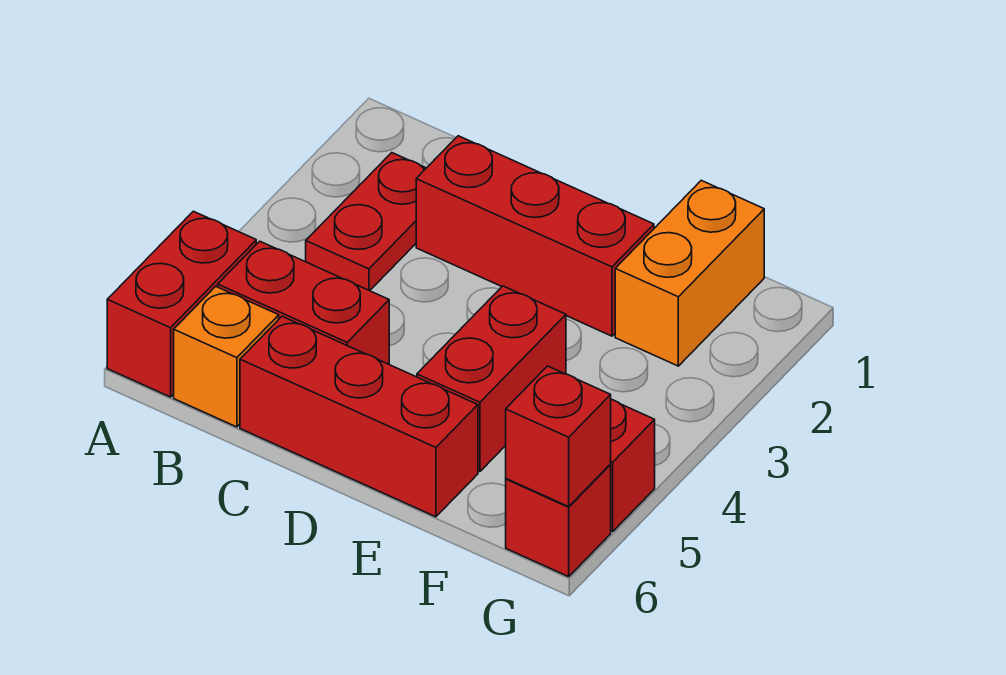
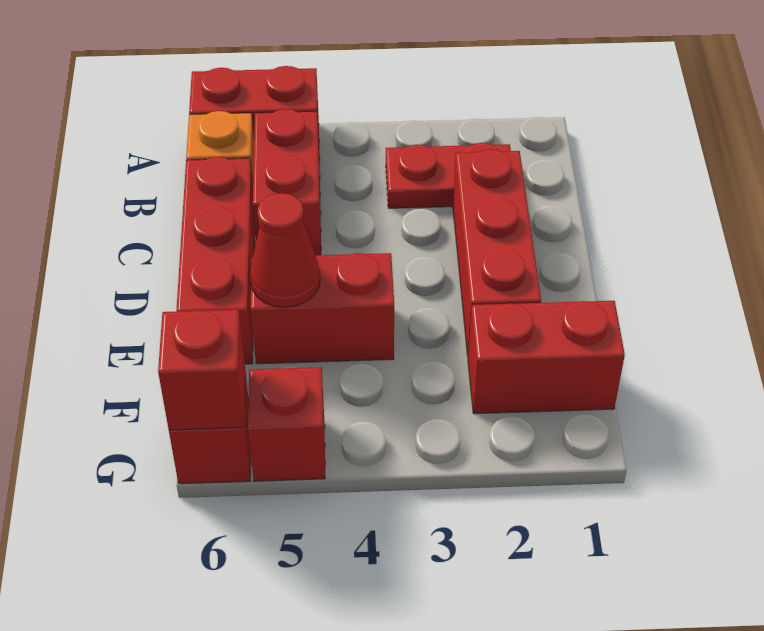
none -> red cone E5 level 2
orange brick F1:F2 level 1 -> red brick F1:F2 level 1

